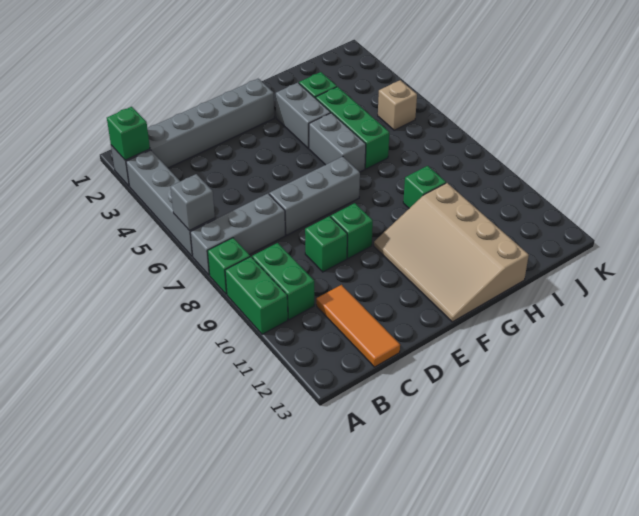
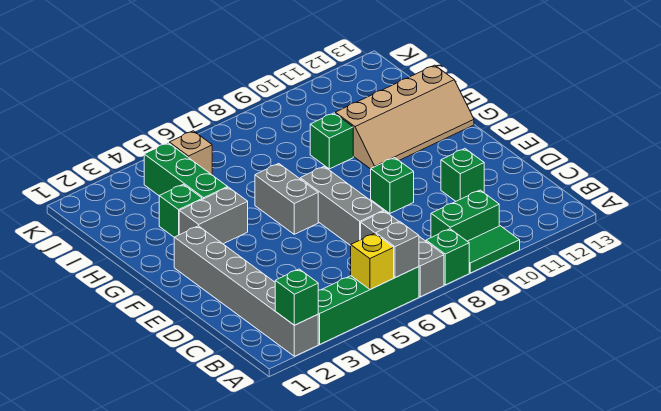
grey brick A3:A6 level 1 -> green brick A3:A6 level 1
none -> yellow brick A5 level 2
green brick A9:A10 level 1 -> green tile A9:A10 level 1
orange tile C11:C13 level 1 -> none
green brick D9 level 1 -> green brick D11 level 1
tan slope F10:H13 level 1 top H -> tan slope G10:H13 level 1 top H
grey brick G5:G6 level 1 -> grey brick F6:G6 level 1
green brick H4:H6 level 1 -> green brick H4:J4 level 1

